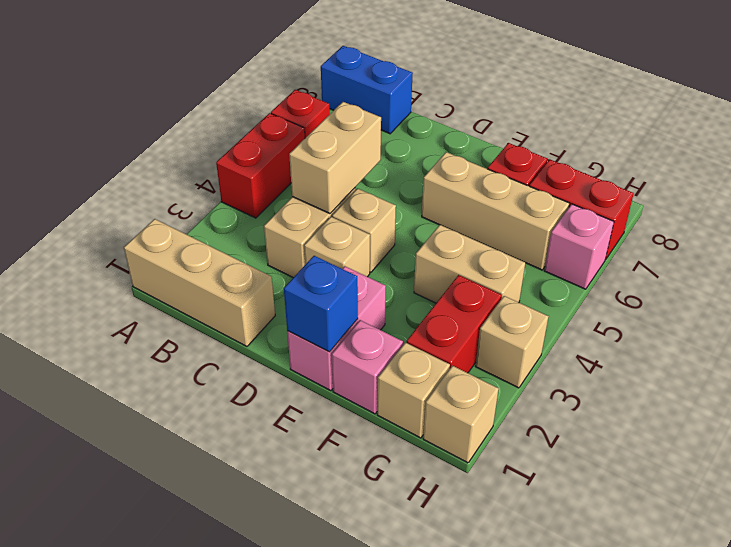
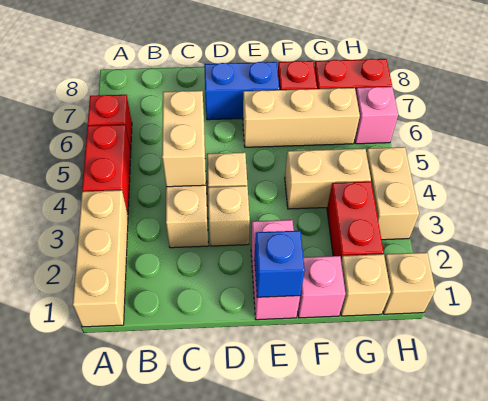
tan brick A1:C1 level 1 -> tan brick A1:A3 level 1
blue brick A8:B8 level 1 -> blue brick D7:E7 level 1
tan brick H3 level 1 -> tan brick H3:H4 level 1

